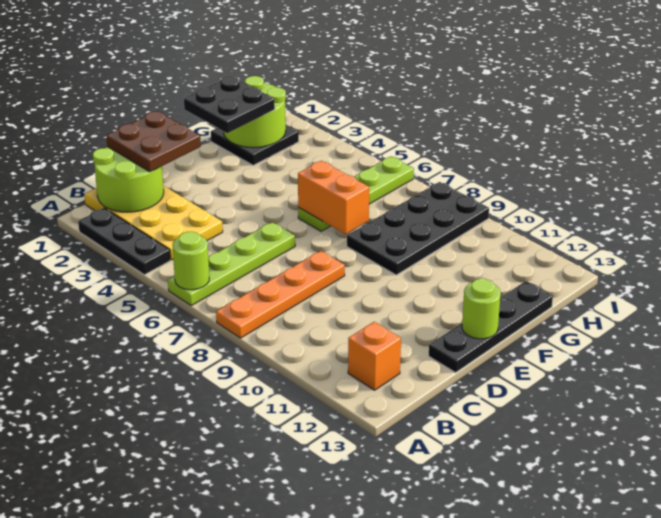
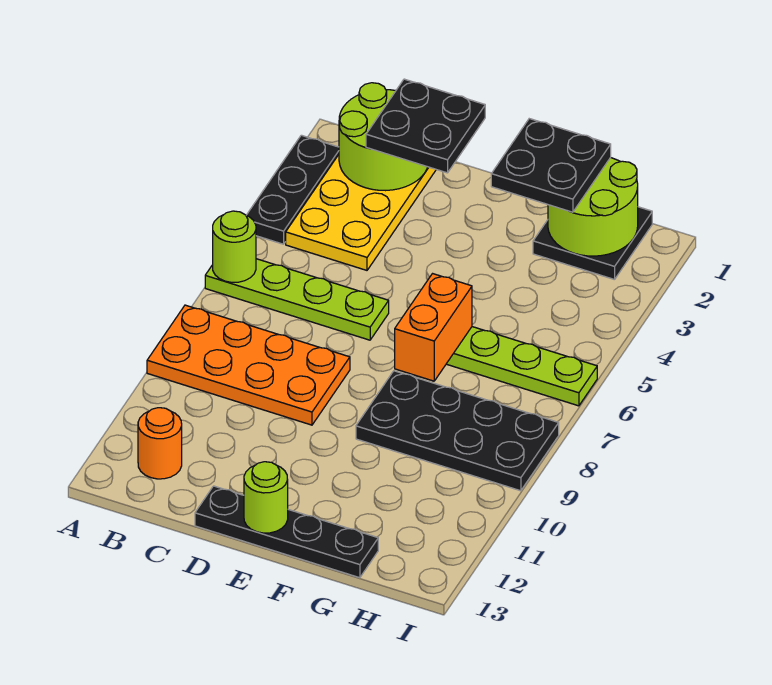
orange plate A8:D8 level 1 -> orange plate A8:D9 level 1
orange brick B12 level 1 -> orange round brick B12 level 1
brown plate C1:D2 level 3 -> black plate C1:D2 level 3

